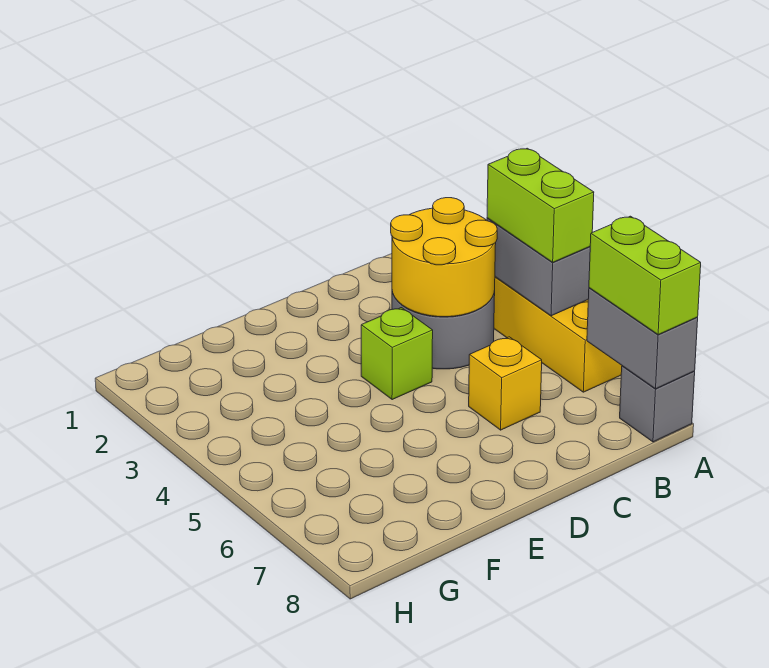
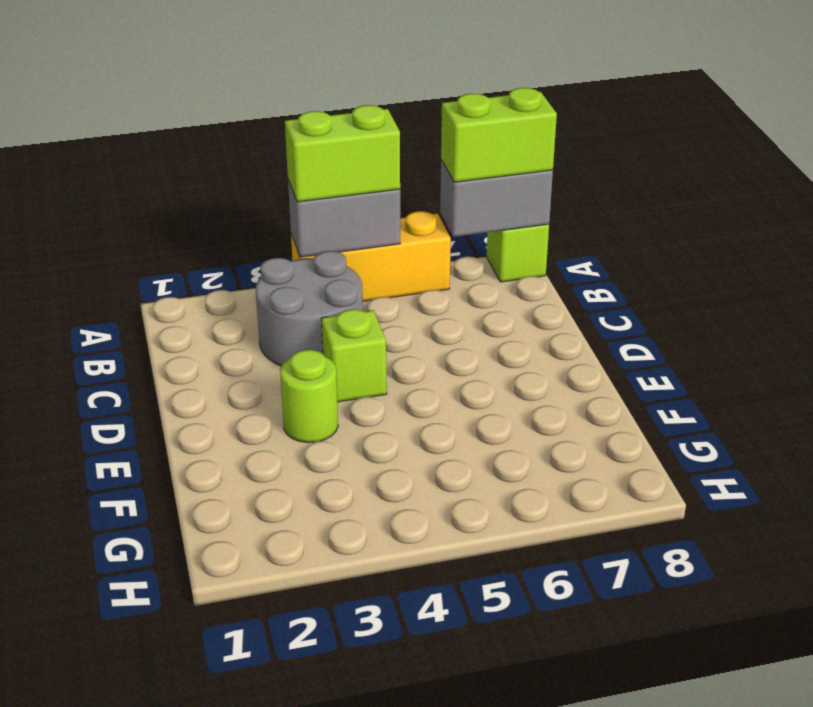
grey brick A8 level 1 -> lime brick A8 level 1
yellow round brick B3:C4 level 2 -> none
yellow brick C6 level 1 -> none
none -> lime round brick E3 level 1

